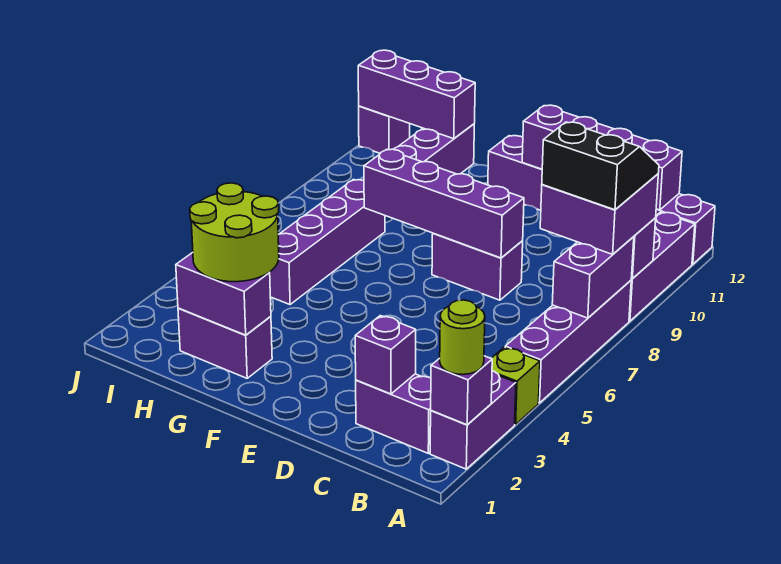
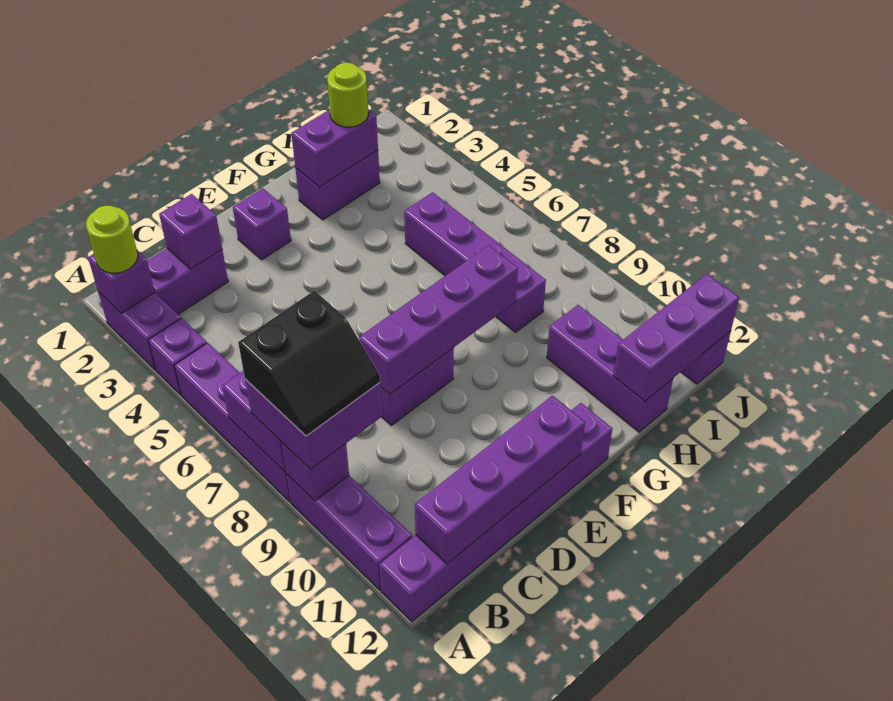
lime brick A4 level 1 -> purple brick A4 level 1
none -> purple brick E2 level 1
lime round brick G2:H3 level 3 -> lime round brick H2 level 3

